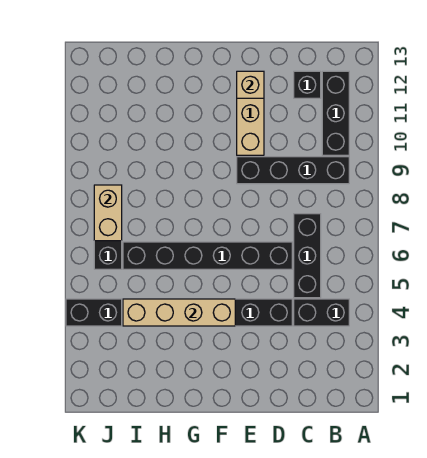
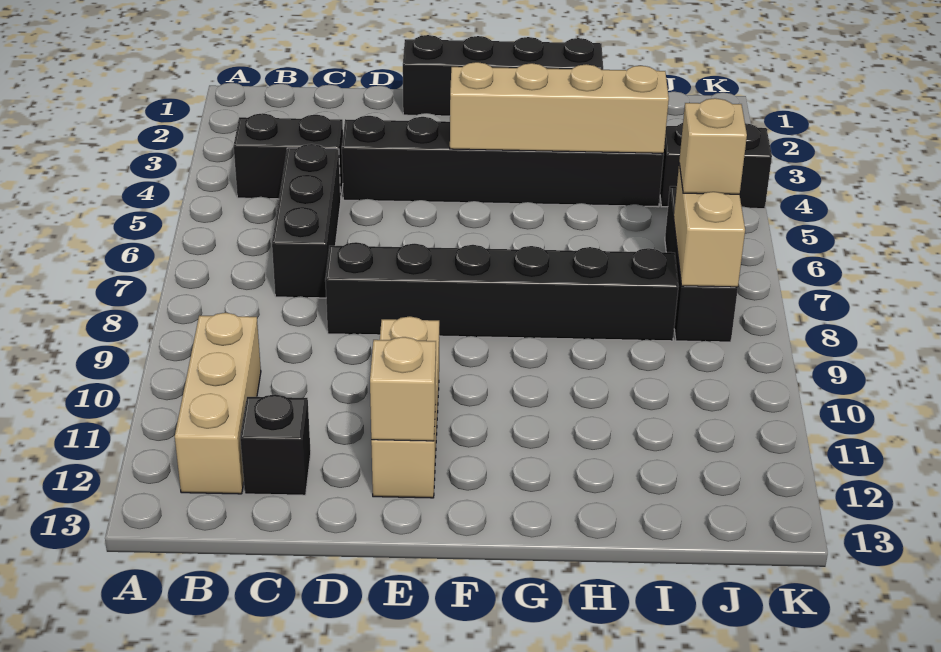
black brick B9:E9 level 1 -> black brick E1:H1 level 1
black brick B10:B12 level 1 -> tan brick B10:B12 level 1
black brick D6:I6 level 1 -> black brick D8:I8 level 1
none -> tan brick J7 level 3

